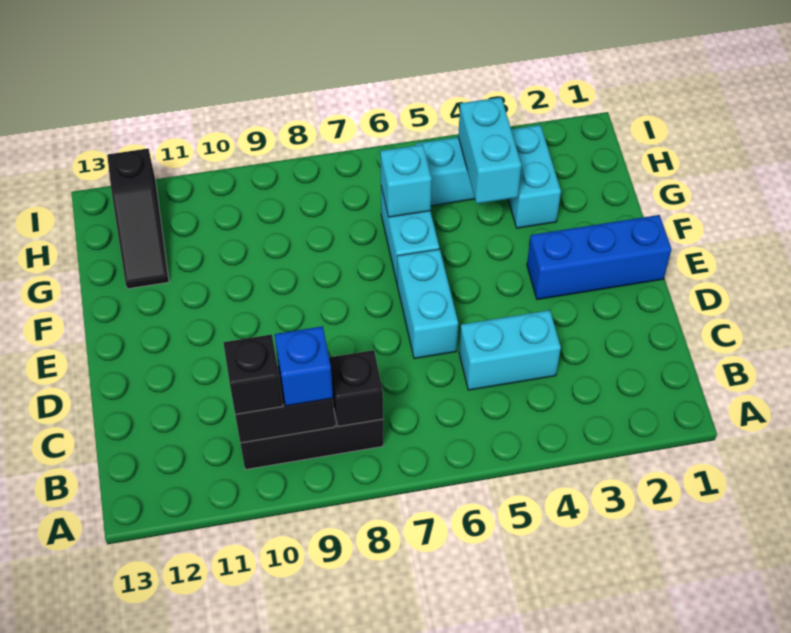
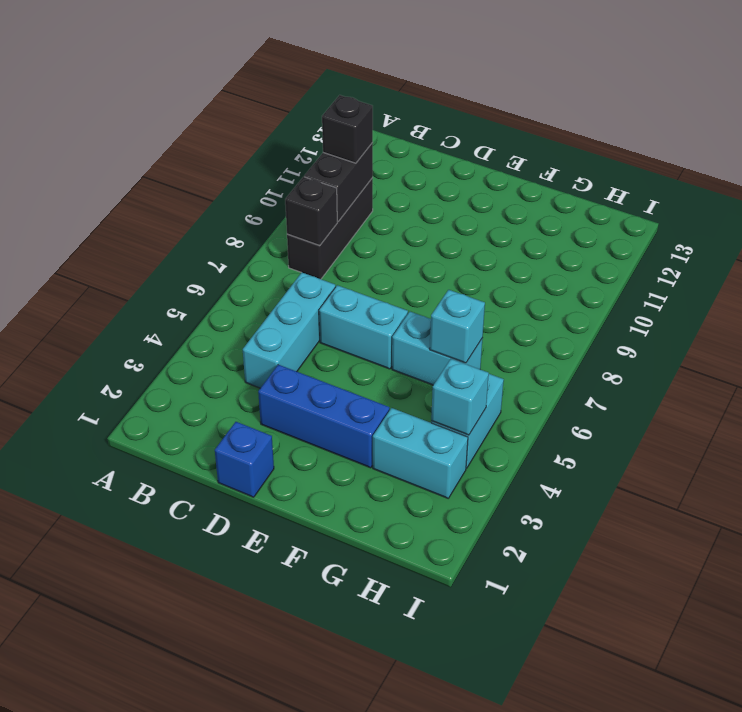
blue brick B9 level 3 -> blue brick D1 level 1
cyan brick C4:C5 level 1 -> cyan brick C4:C6 level 1
blue brick E1:E3 level 1 -> blue brick D3:F3 level 1
cyan brick G4:H4 level 2 -> cyan brick H4 level 2
black slope G12:I12 level 1 top I -> none

